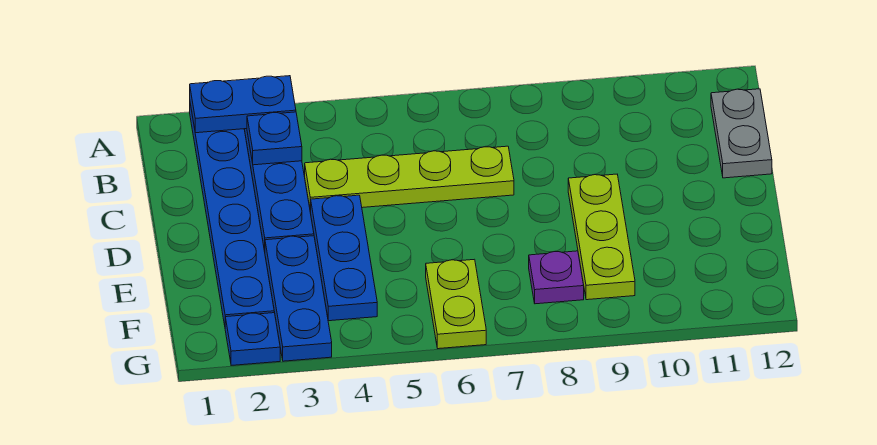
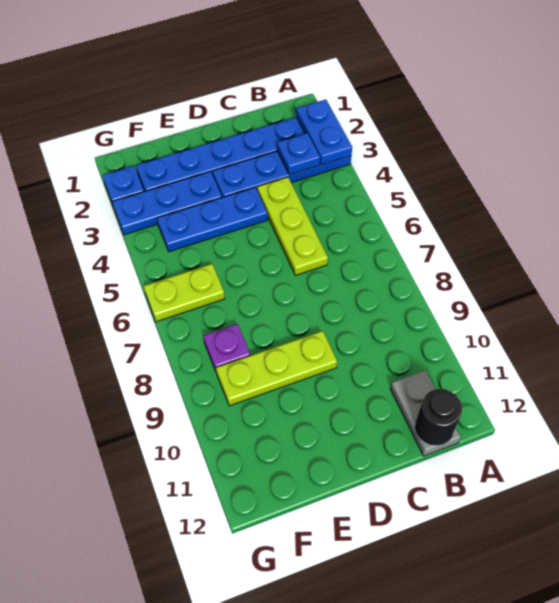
grey plate B12:C12 level 1 -> grey plate B11:B12 level 1
none -> black round brick B12 level 2
lime plate C4:C7 level 1 -> lime plate C4:C6 level 1

